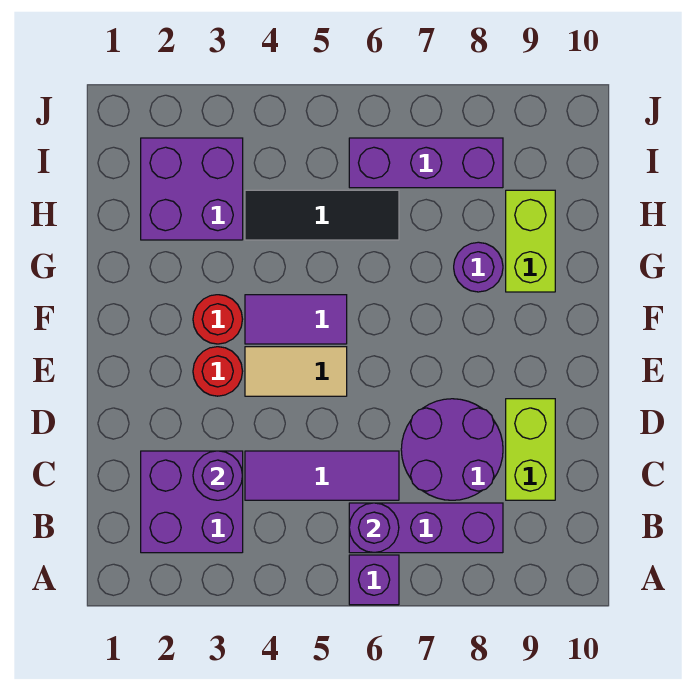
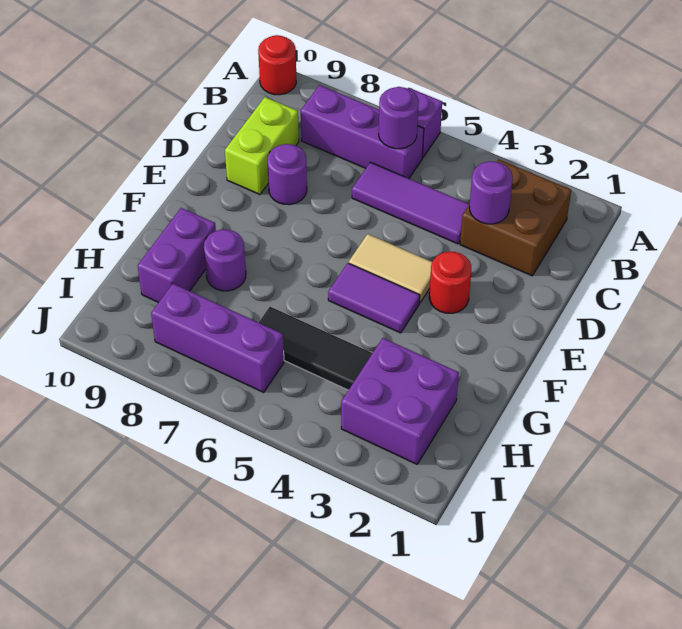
purple brick B2:C3 level 1 -> brown brick B2:C3 level 1
purple round brick C7:D8 level 1 -> purple round brick D8 level 1
red round brick F3 level 1 -> red round brick A10 level 1
lime brick G9:H9 level 1 -> purple brick G9:H9 level 1

